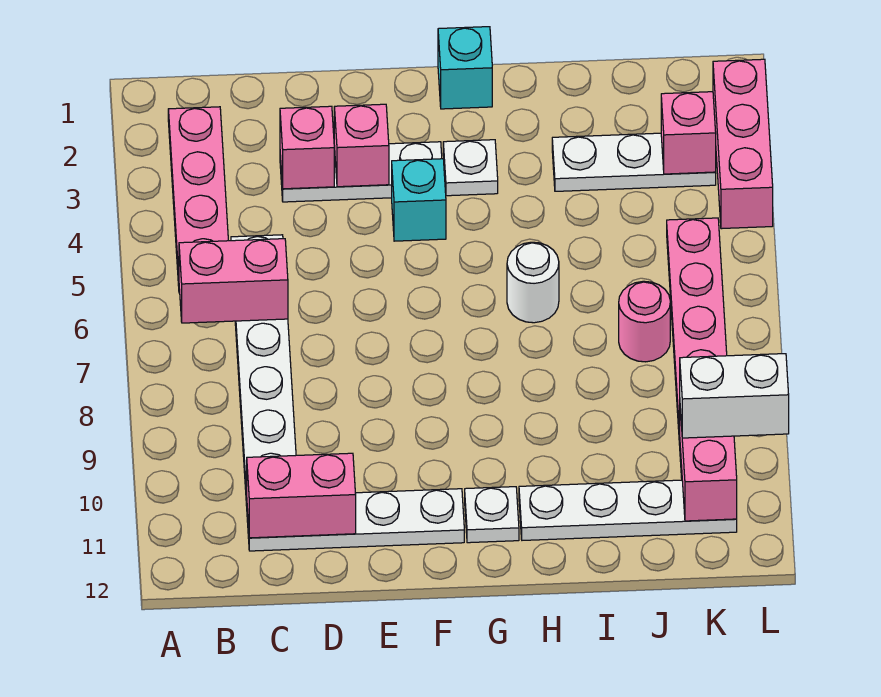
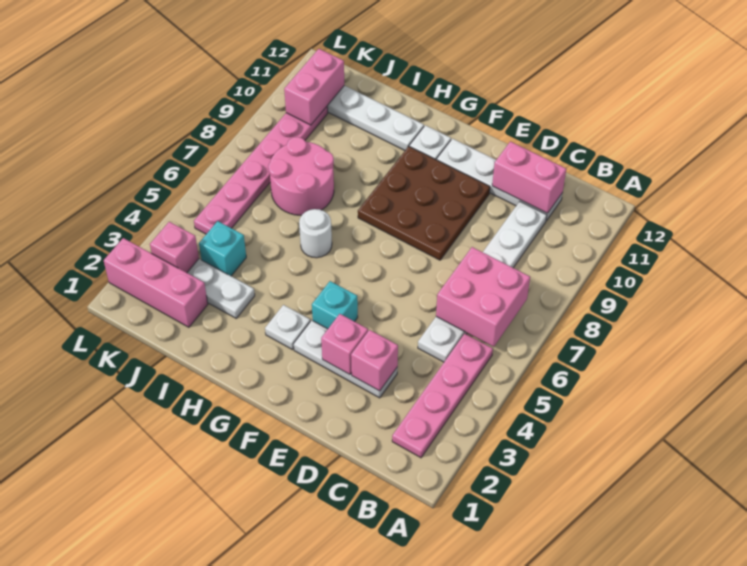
pink brick B6:C6 level 2 -> pink brick B6:C7 level 2
none -> brown plate E8:G10 level 1
cyan brick G1 level 1 -> cyan brick J4 level 1
pink round brick J7 level 1 -> pink round brick I7:J8 level 1
white brick K10:L10 level 3 -> none
pink brick L2:L4 level 1 -> pink brick J2:L2 level 1

